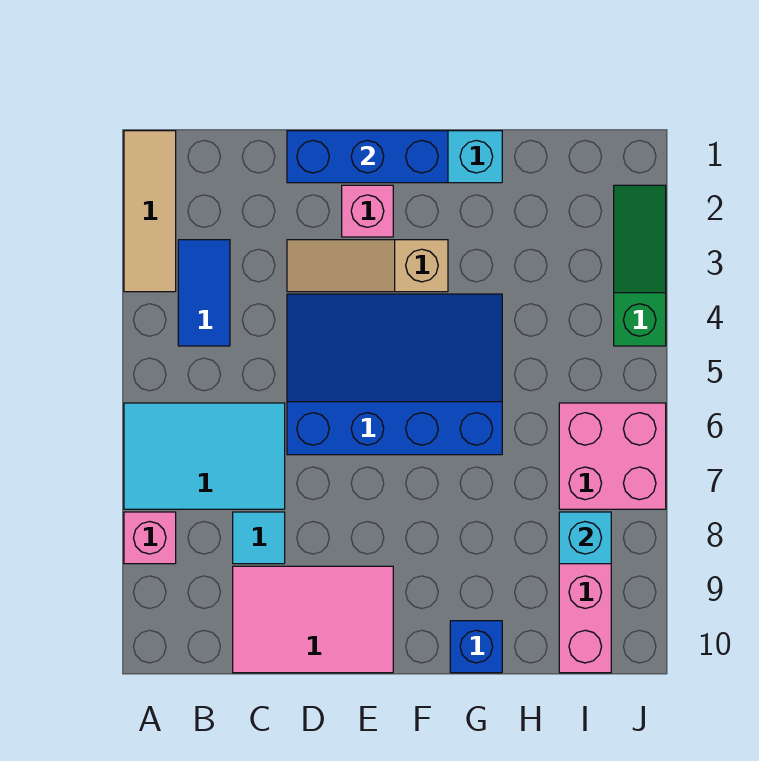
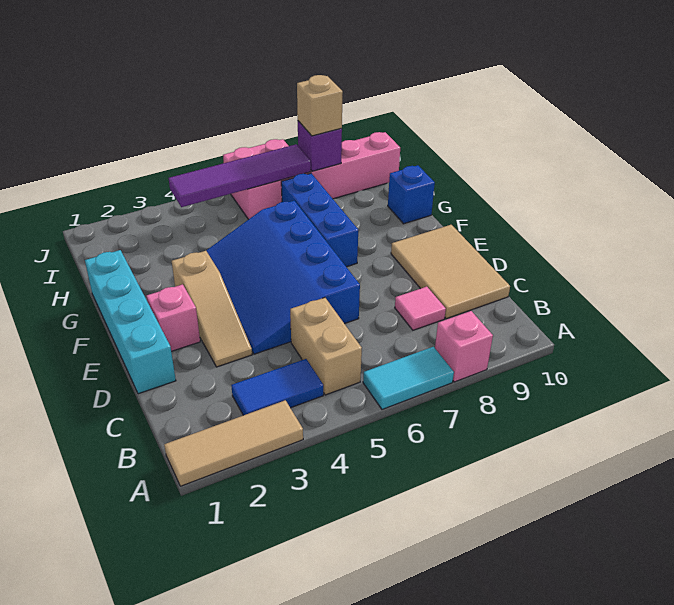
cyan tile A6:C7 level 1 -> cyan tile A6:A7 level 1
none -> tan brick B5:C5 level 1
cyan tile C8 level 1 -> pink tile C8 level 1
pink tile C9:E10 level 1 -> tan tile C9:E10 level 1
blue brick D1:F1 level 2 -> blue brick F7:H7 level 1
none -> purple tile I4:I7 level 2
cyan brick I8 level 2 -> purple brick I8 level 2
none -> tan brick I8 level 3
green slope J2:J4 level 1 top 4 -> none

